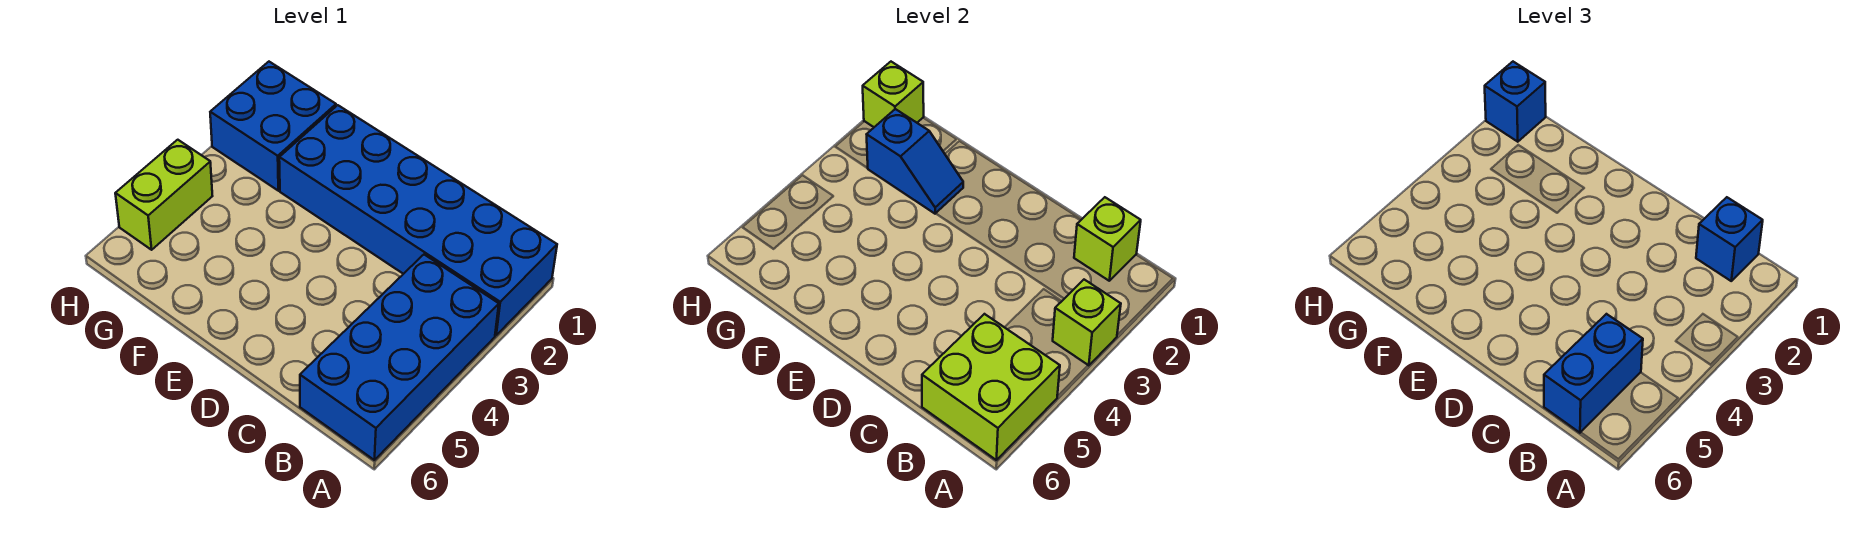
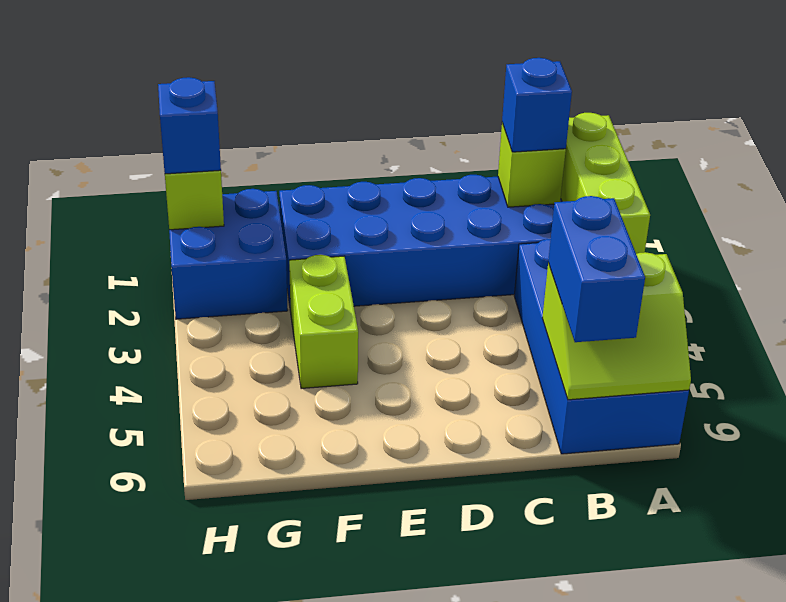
lime brick A3 level 2 -> lime brick A1:A3 level 2
lime brick A5:B6 level 2 -> lime slope A5:B6 level 2 top 5
blue slope F2:G2 level 2 top G -> none
lime brick H4:H5 level 1 -> lime brick F3:F4 level 1

